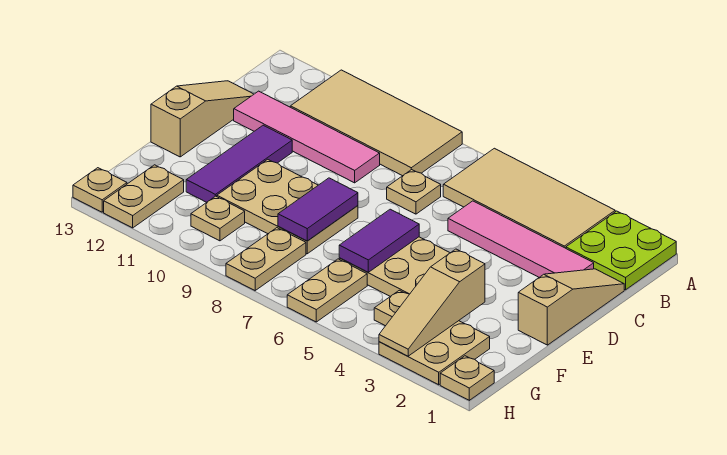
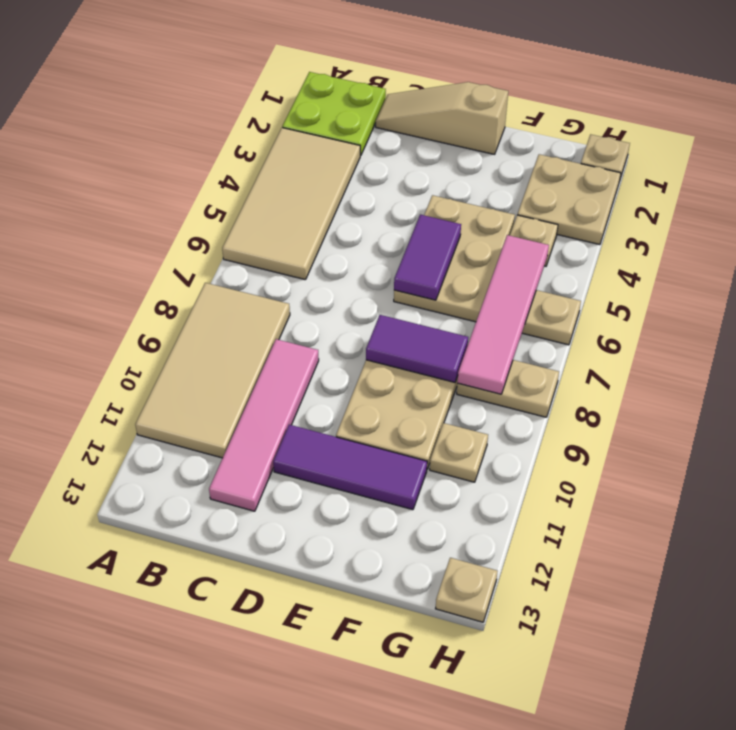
pink tile C2:C5 level 1 -> pink tile G5:G8 level 2
tan plate C7 level 1 -> none
tan slope C13:E13 level 1 top E -> none
purple tile E6:F6 level 2 -> purple tile E5:E6 level 2
tan slope F3:H3 level 2 top F -> none
tan plate G12:H12 level 1 -> none

